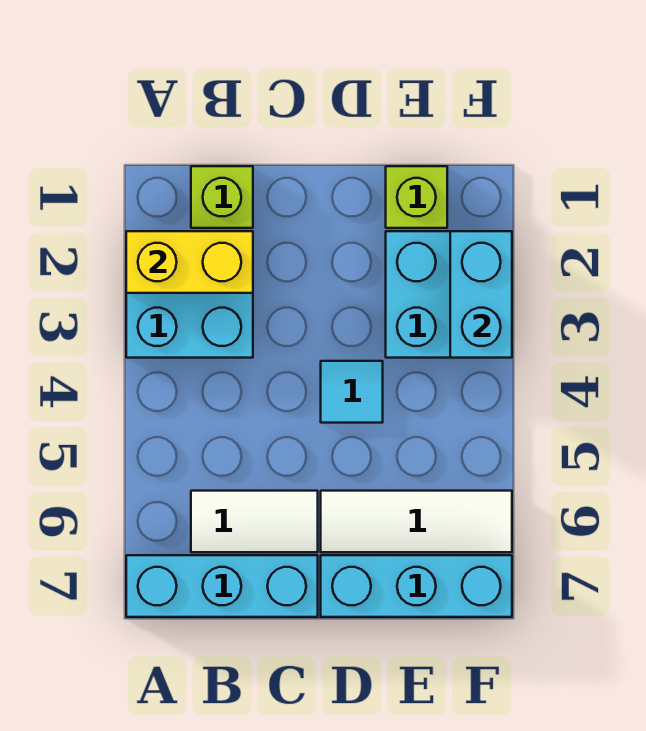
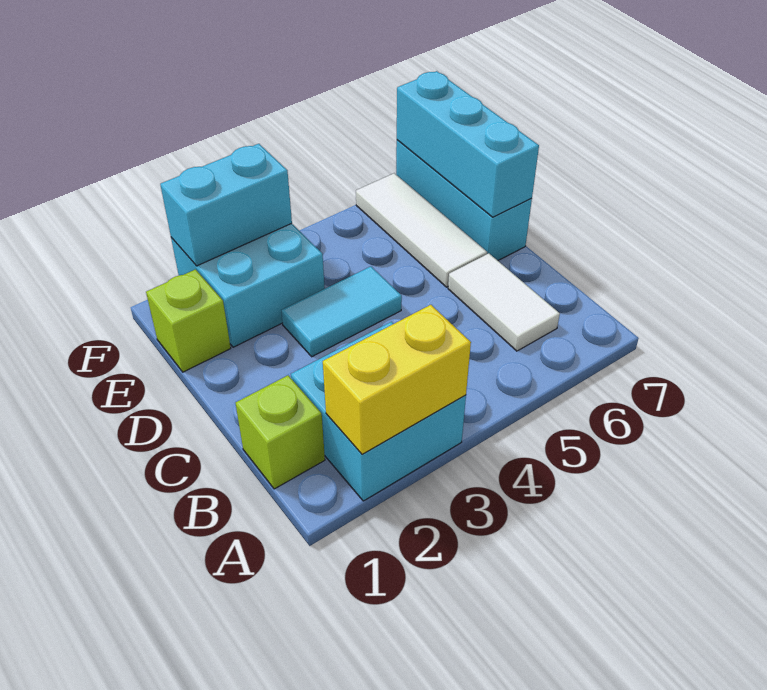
yellow brick A2:B2 level 2 -> yellow brick A2:A3 level 2
cyan brick A7:C7 level 1 -> cyan brick D7:F7 level 2
cyan tile D4 level 1 -> cyan tile D3:D4 level 1

